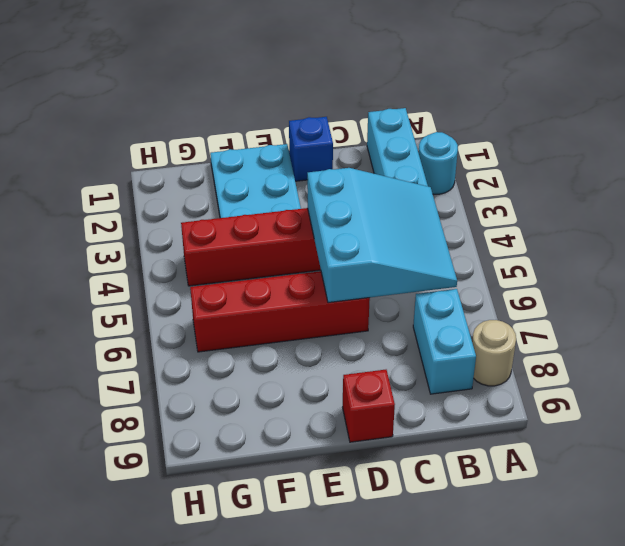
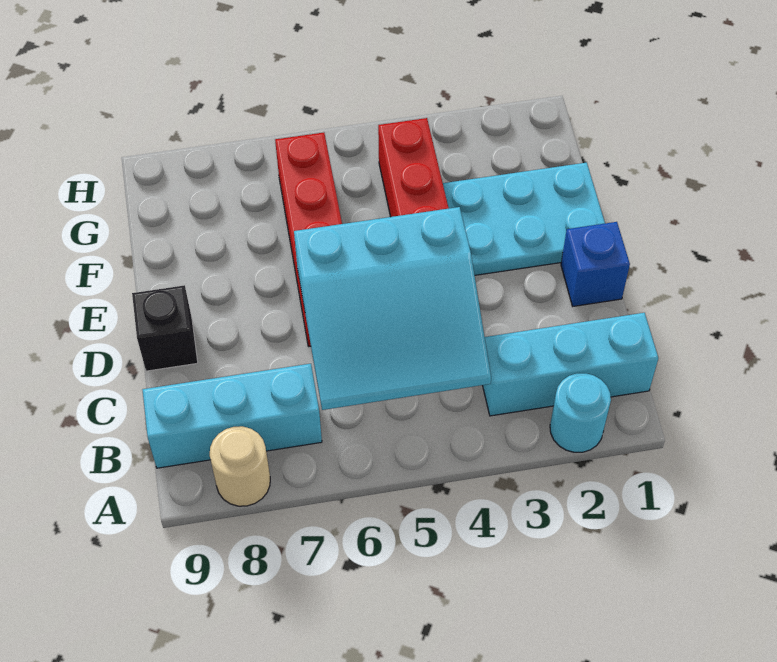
cyan brick B7:B8 level 1 -> cyan brick B7:B9 level 1
red brick D9 level 1 -> black brick D9 level 1

